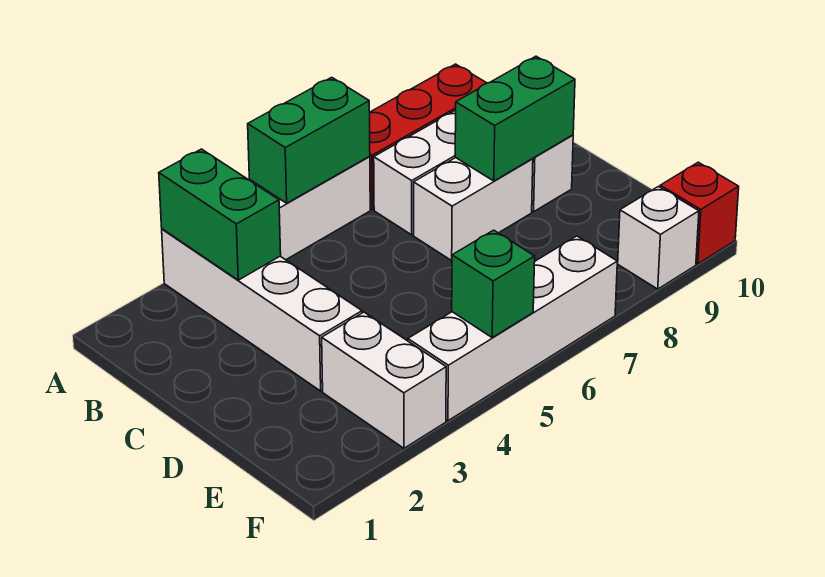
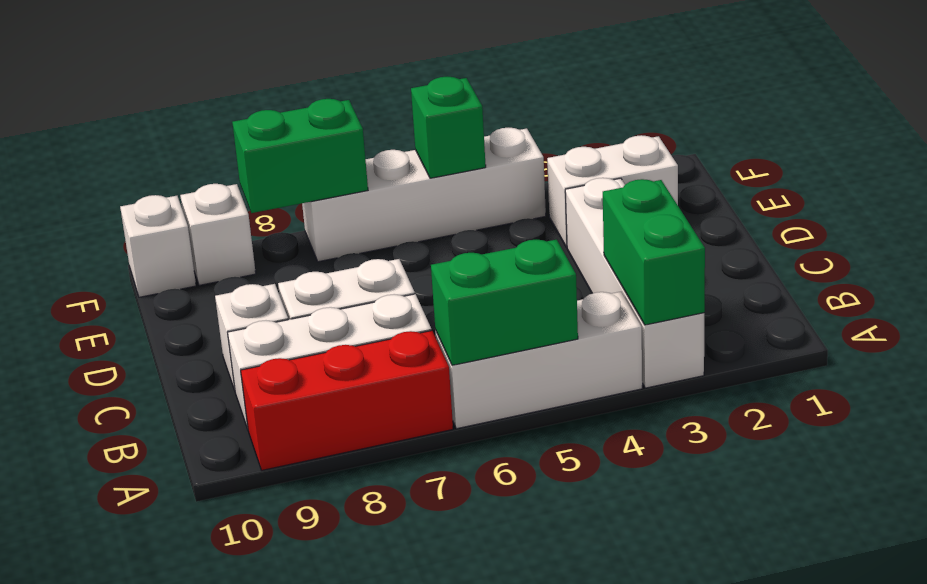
green brick C8:C9 level 2 -> green brick F7:F8 level 2
white brick E3:F3 level 1 -> white brick E2:E3 level 1
red brick F10 level 1 -> white brick F10 level 1

